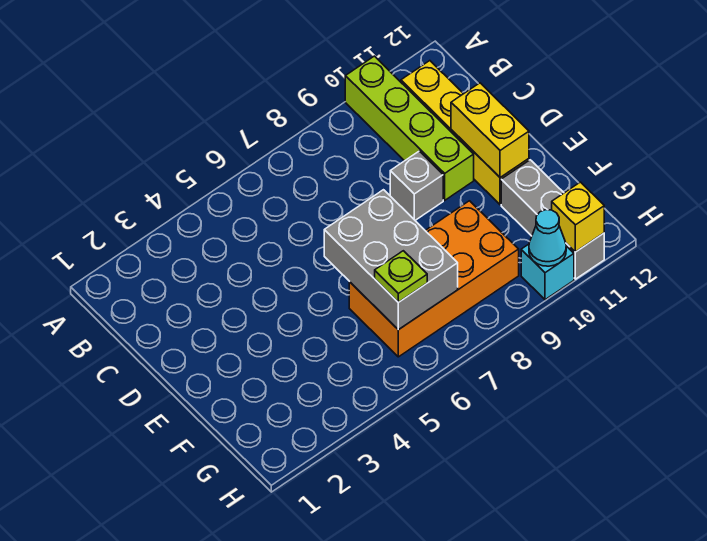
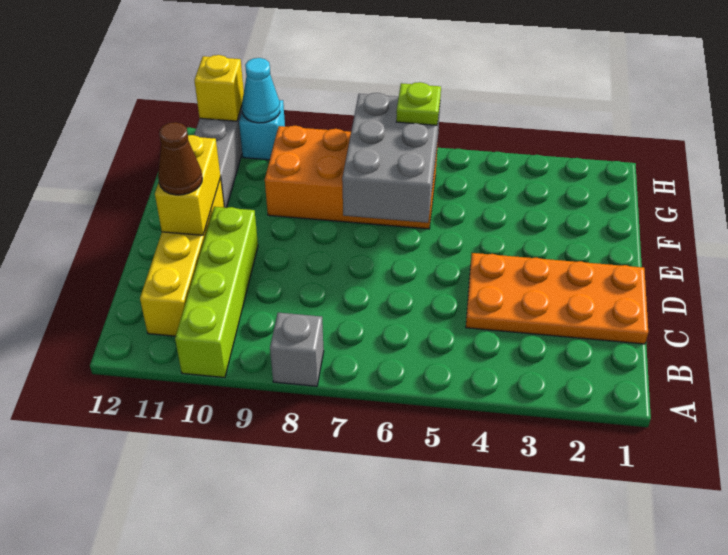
none -> orange plate C1:D4 level 1
grey brick D9 level 1 -> grey brick A8 level 1
none -> brown cone D11 level 3

